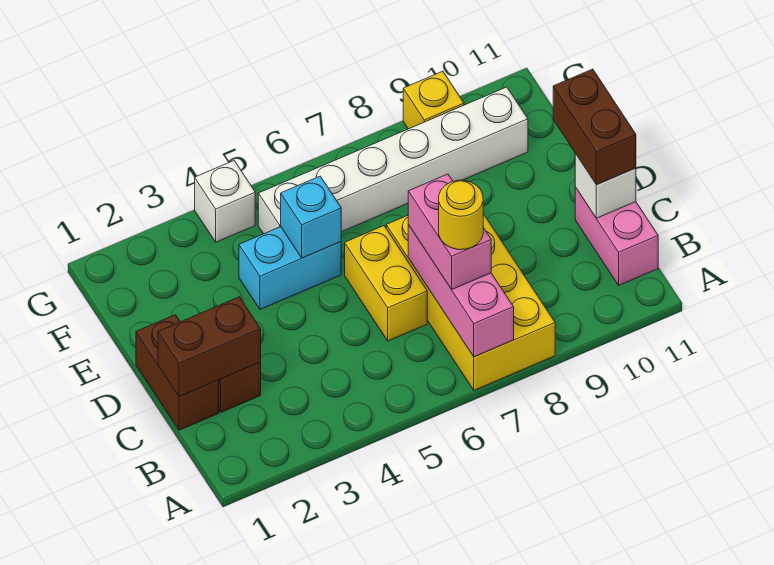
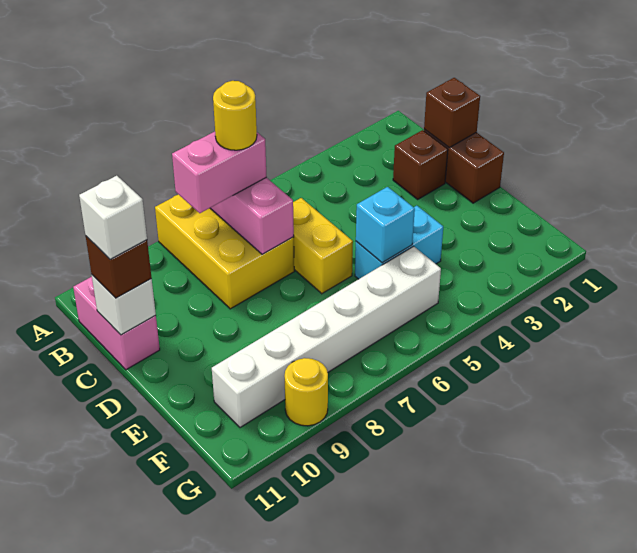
yellow brick A7:D8 level 1 -> yellow brick A7:C8 level 1
pink brick B7:C7 level 3 -> pink brick B7:B8 level 3
brown brick C1:C2 level 2 -> brown brick C1 level 2
brown brick C11:D11 level 3 -> brown brick C11 level 3
white brick G4 level 1 -> white brick C11 level 4
yellow brick G9 level 1 -> yellow round brick G9 level 1

